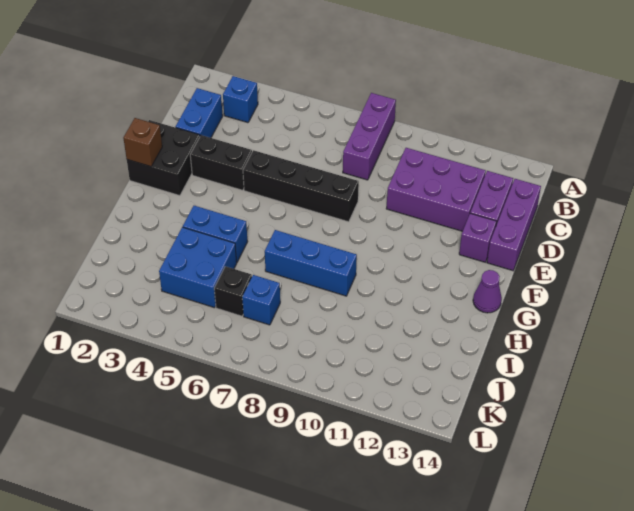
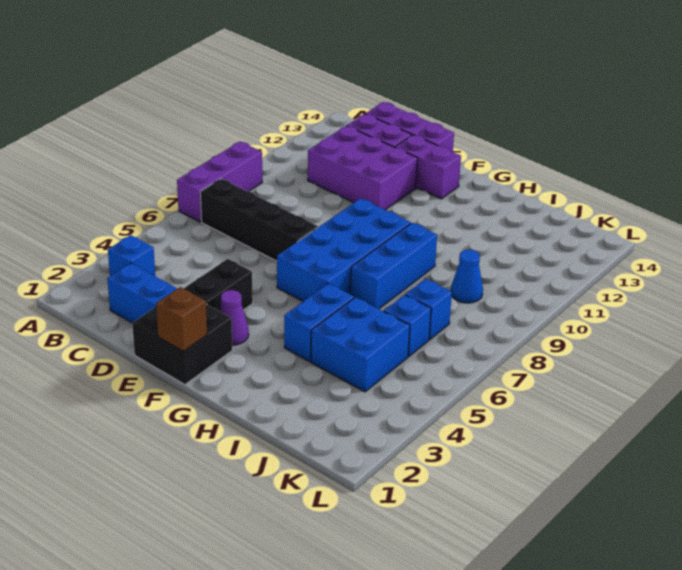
purple brick A8:C8 level 1 -> purple brick A7:A9 level 1
purple brick C10:D12 level 1 -> purple brick C11:E12 level 1
black brick E5:E8 level 1 -> black brick B7:E7 level 1
purple brick E13 level 1 -> purple brick E13:F13 level 1
none -> blue brick F6:G9 level 1
purple cone G14 level 1 -> purple cone F3 level 1
black brick J6 level 1 -> blue brick J6 level 1
none -> blue cone J9 level 1

